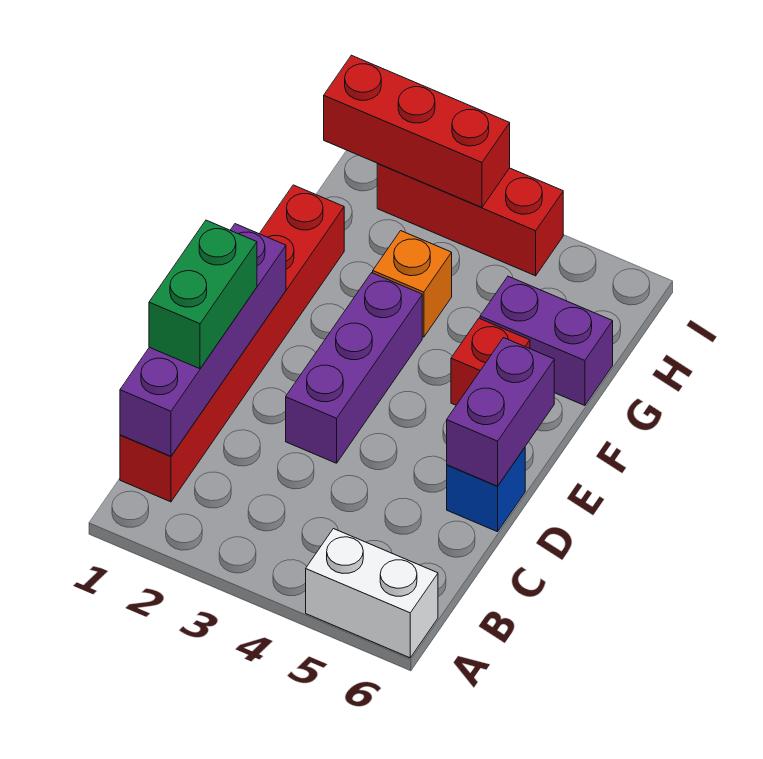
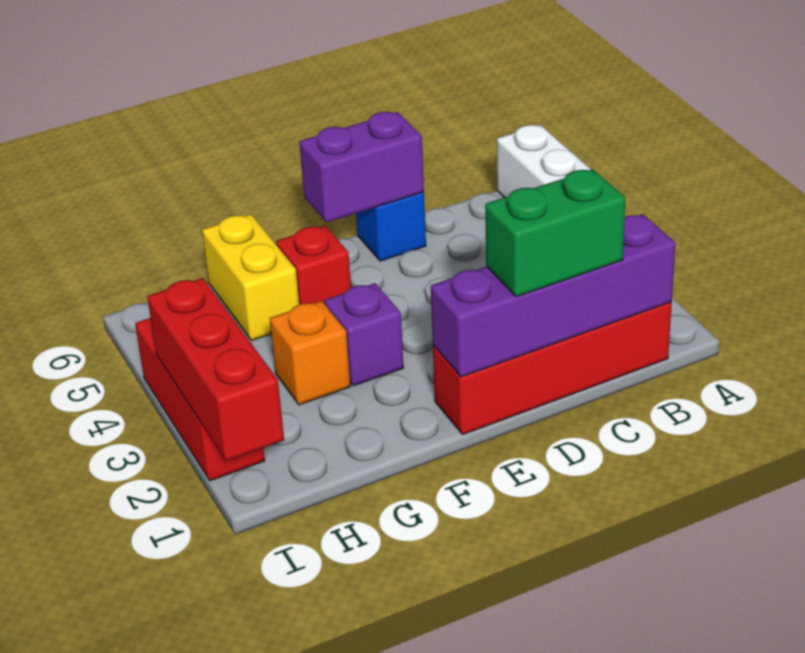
red brick B1:G1 level 1 -> red brick B1:E1 level 1
purple brick D3:F3 level 1 -> purple brick F3 level 1
purple brick G5:G6 level 1 -> yellow brick G5:G6 level 1

